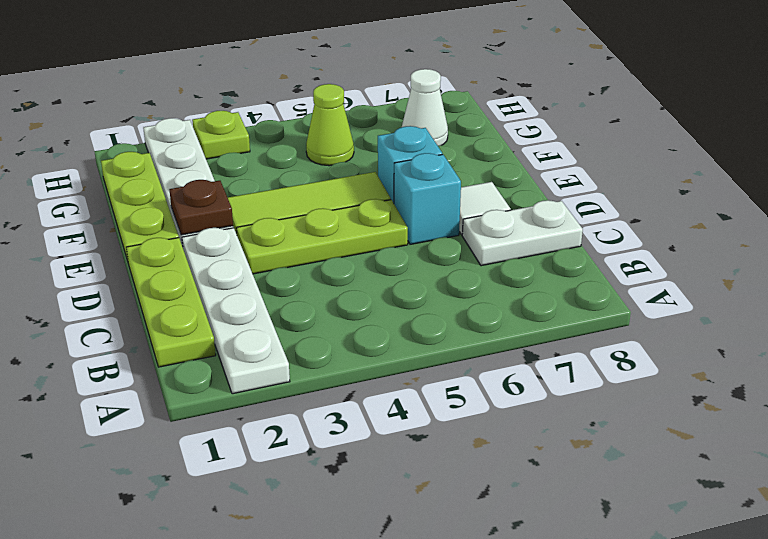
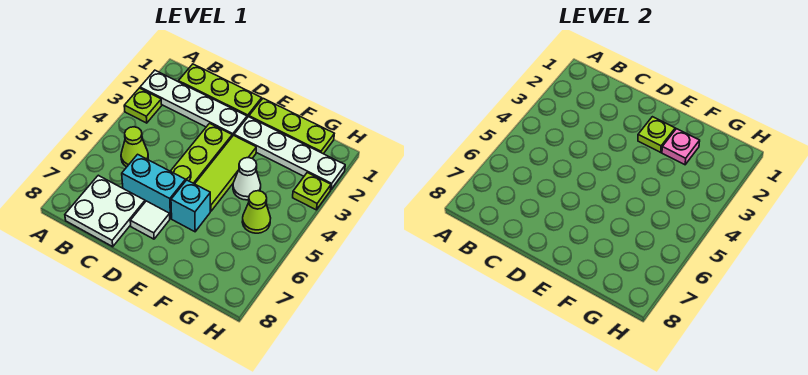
none -> lime plate A3 level 1
none -> lime cone B5 level 1
white plate C7:C8 level 1 -> white plate B7:C8 level 1
cyan brick D6 level 1 -> cyan brick C6:D6 level 1
brown plate E2 level 2 -> lime plate E2 level 2
none -> pink plate F2 level 2
white cone G7 level 1 -> white cone F4 level 1

